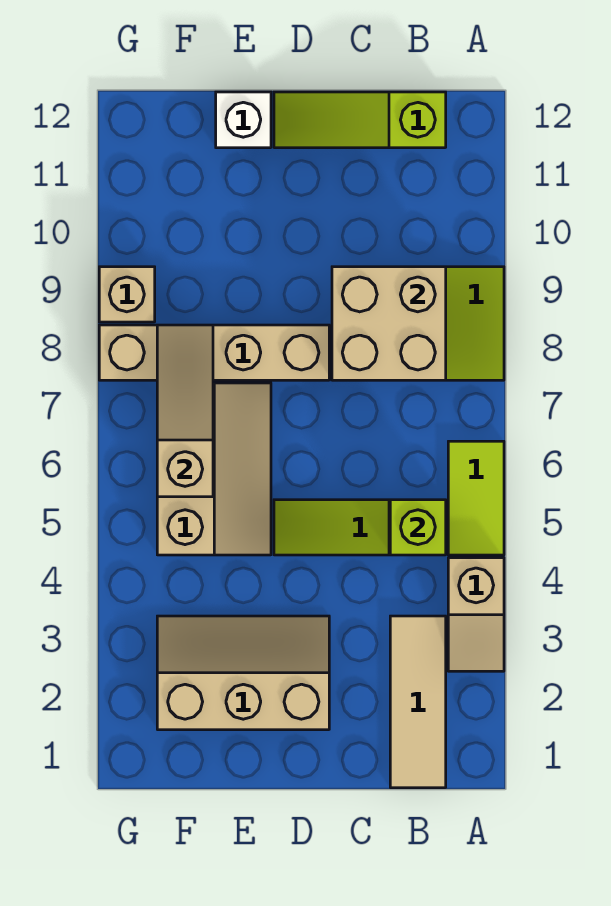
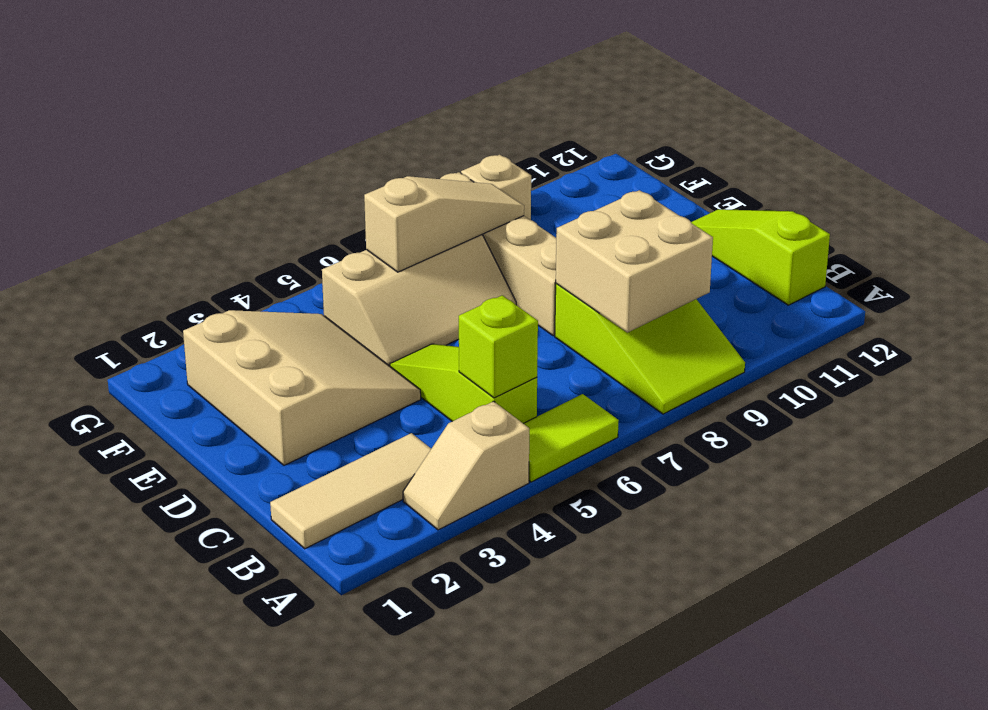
tan slope D2:F3 level 1 top 2 -> tan slope D2:F4 level 1 top 2
white brick E12 level 1 -> none

